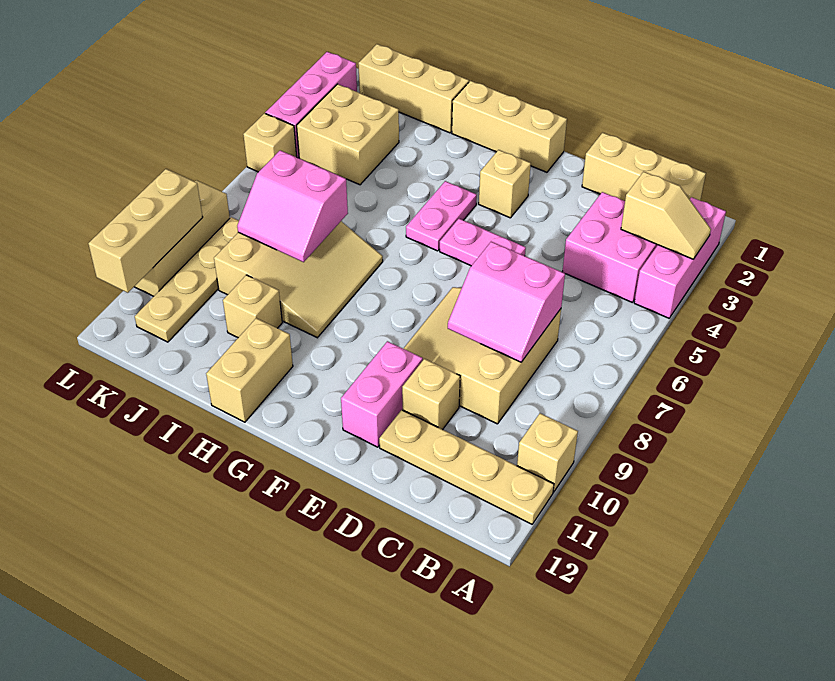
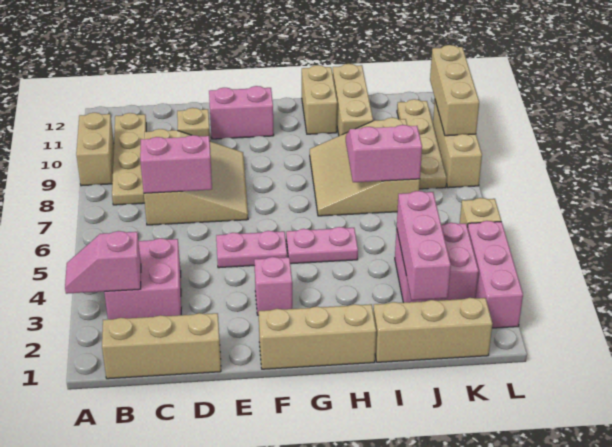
pink brick A2:A4 level 1 -> pink brick J2:J4 level 2
tan slope A3:B3 level 2 top B -> pink slope A3:B3 level 2 top B
tan brick A10 level 1 -> tan brick A9:A10 level 1
tan plate A11:D11 level 1 -> tan plate B8:B11 level 1
pink brick E10:E11 level 1 -> pink brick E11:F11 level 1
tan brick F3 level 1 -> pink brick F3 level 1
pink plate G4:G5 level 1 -> pink plate G5:H5 level 1
tan brick I10 level 1 -> tan brick I10:I12 level 1
tan brick J3:K4 level 1 -> pink brick J3:K4 level 1

